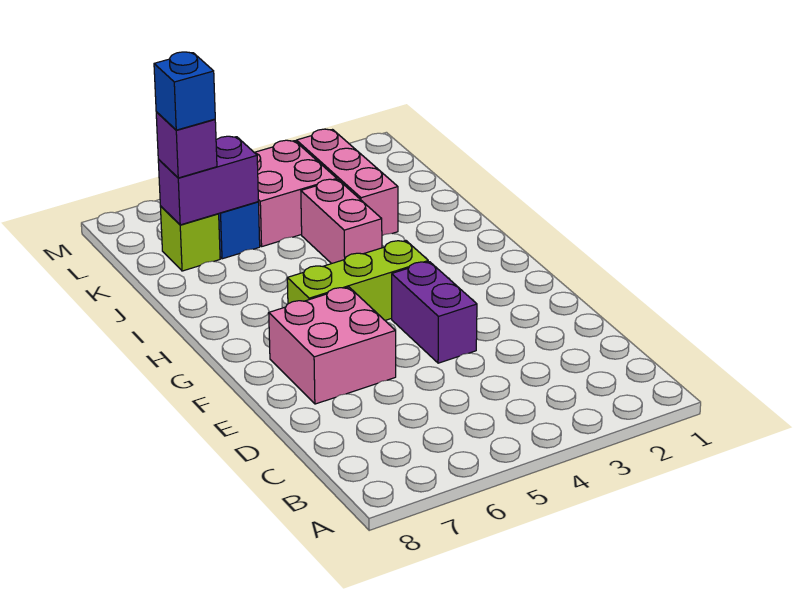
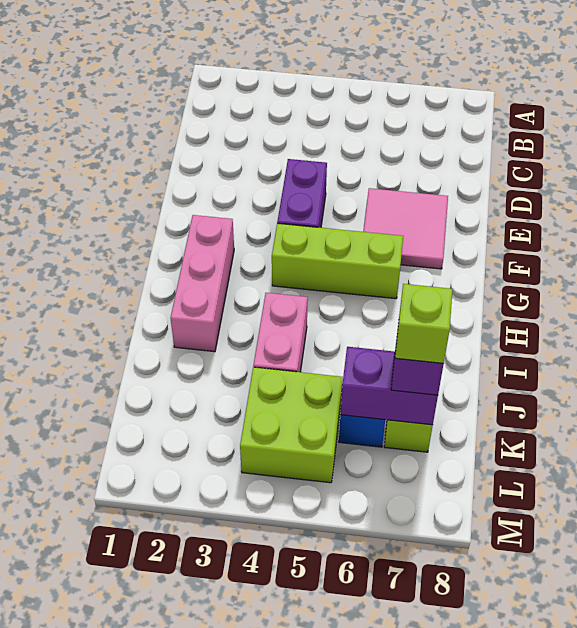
pink brick E6:F7 level 1 -> pink tile E6:F7 level 1
pink brick J3:L3 level 1 -> pink brick G2:I2 level 1
pink brick K4:L5 level 1 -> lime brick K4:L5 level 1
blue brick K7 level 4 -> lime brick K7 level 4

